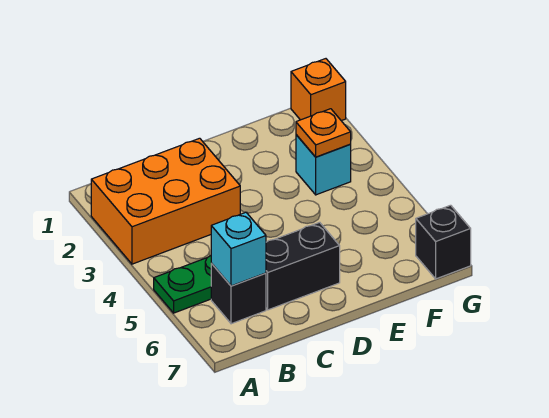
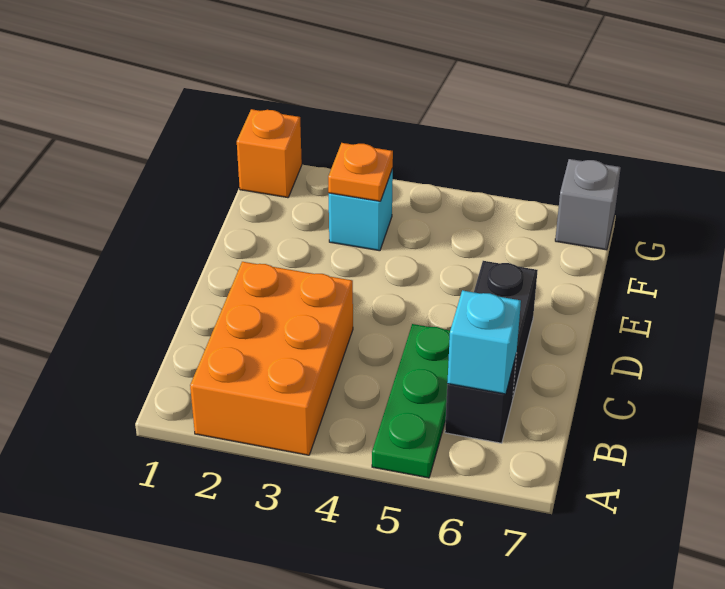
black brick G7 level 1 -> grey brick G7 level 1

